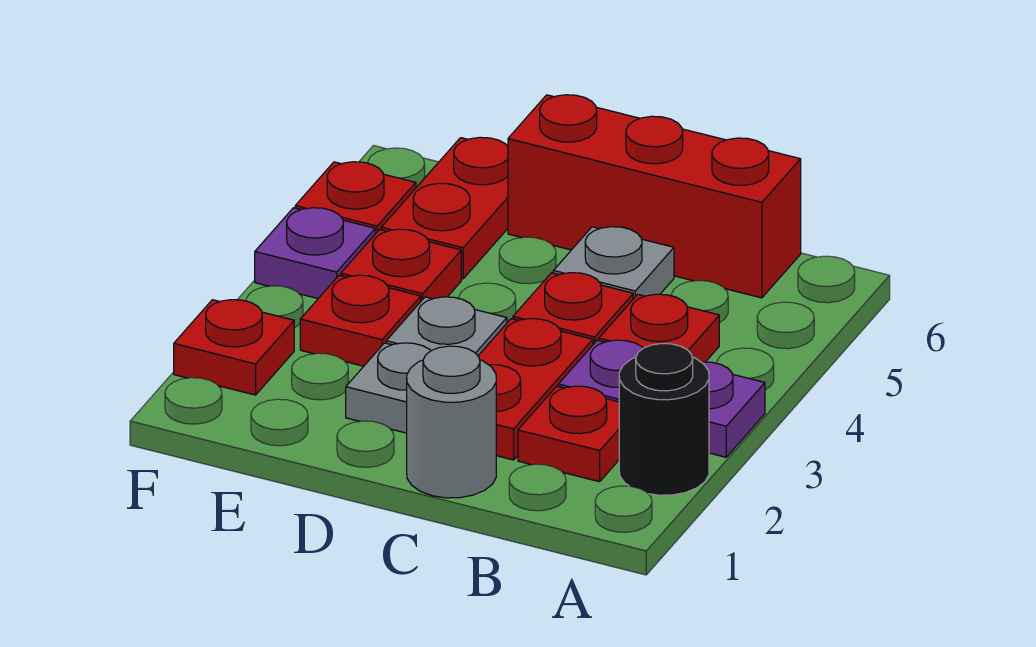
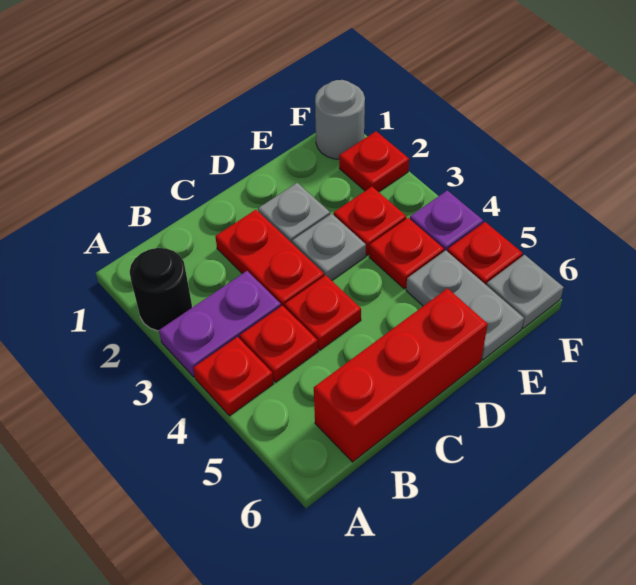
red plate B2 level 1 -> red plate A4 level 1
grey round brick C1 level 1 -> grey round brick F1 level 1
grey plate C5 level 1 -> grey plate F6 level 1
red plate E5:E6 level 1 -> grey plate E5:E6 level 1

